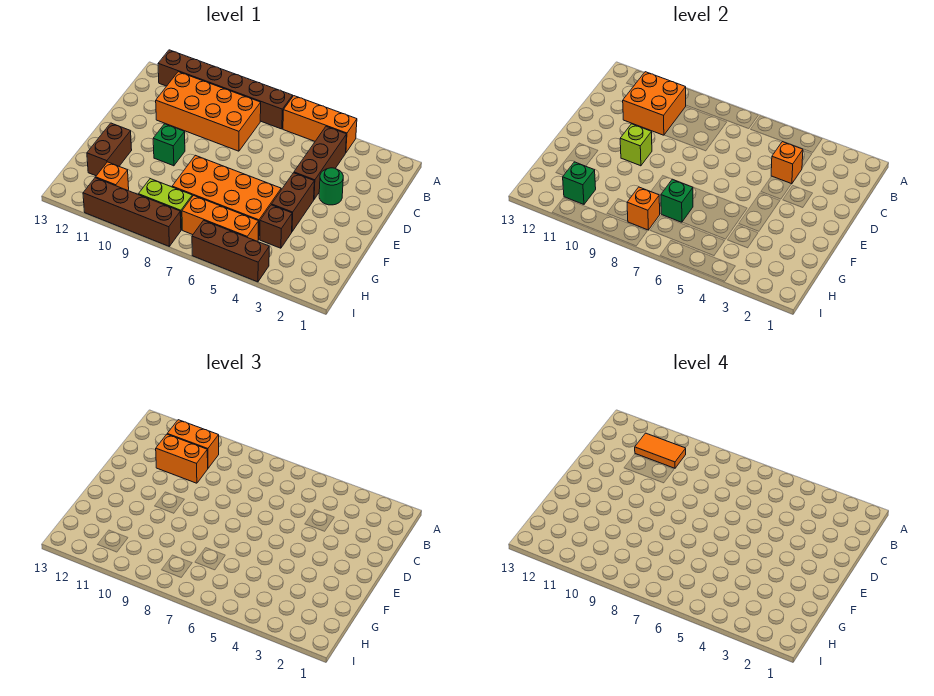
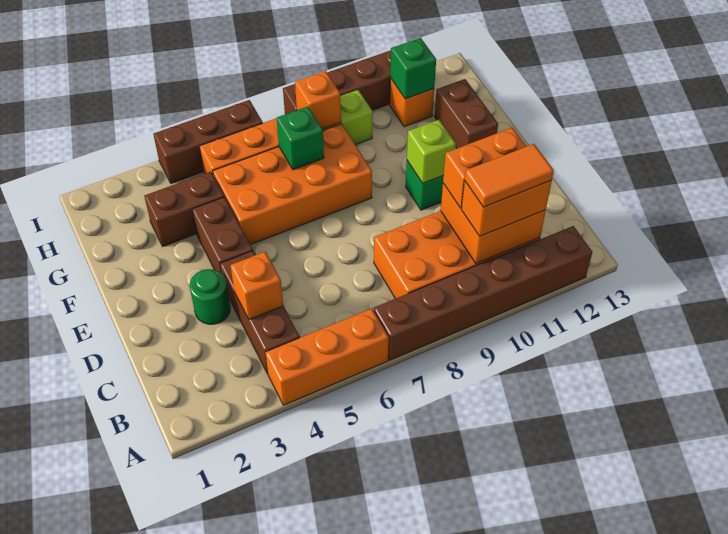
brown brick G4 level 1 -> brown brick G3:G4 level 1

